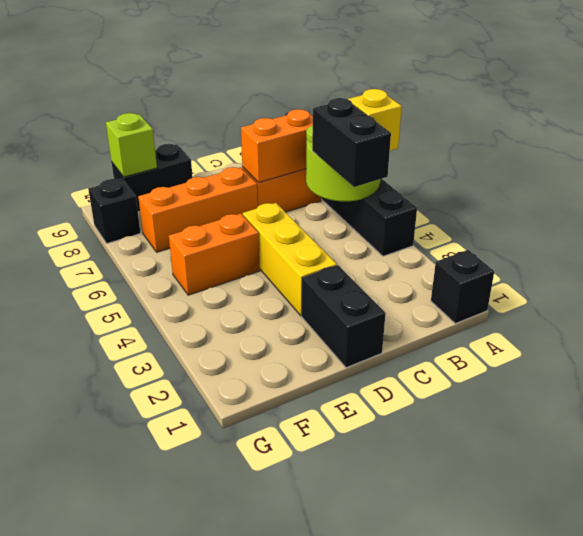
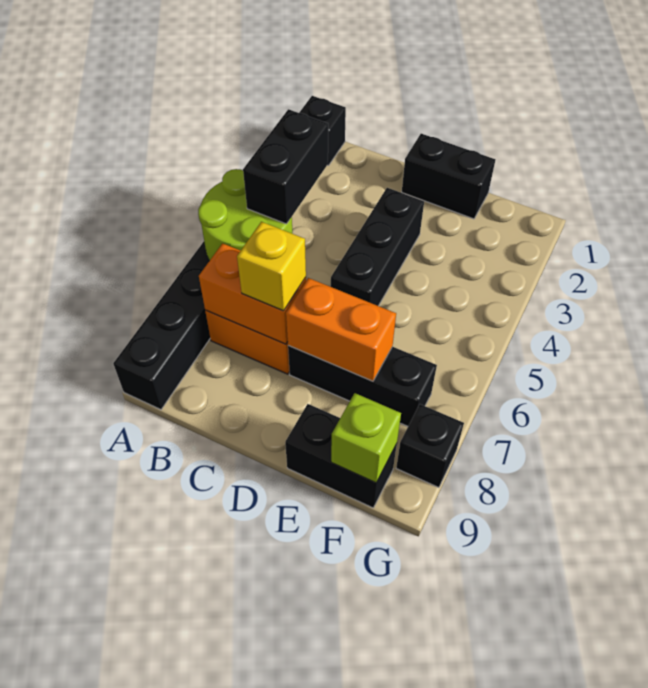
yellow brick A5 level 3 -> yellow brick C7 level 3
black brick D1:D2 level 1 -> black brick D1:E1 level 1
yellow brick D3:D5 level 1 -> black brick D3:D5 level 1
orange brick D7:F7 level 1 -> black brick D7:F7 level 1
orange brick E5:F5 level 1 -> orange brick D7:E7 level 2

